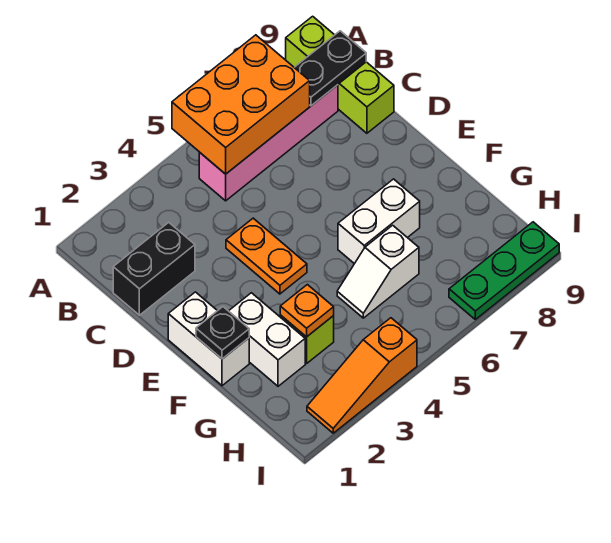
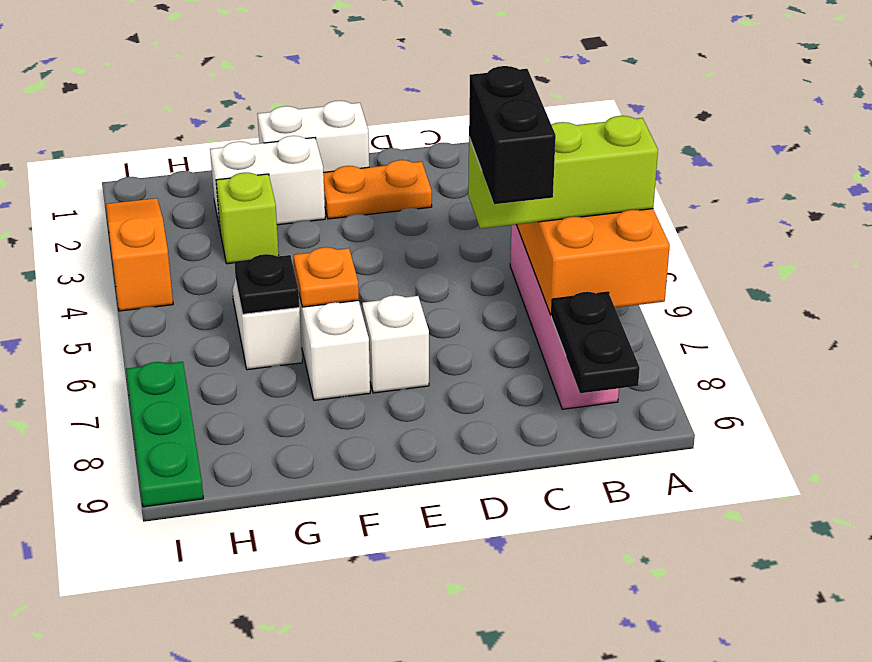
lime brick A9:C9 level 1 -> lime brick A6:C6 level 3
black brick C1:C2 level 1 -> black brick C6:C7 level 4
orange plate D4:E4 level 1 -> orange plate D2:E2 level 1
none -> white brick E7 level 1
black plate F1 level 2 -> black plate G6 level 2
orange plate G3 level 2 -> orange plate F6 level 2

